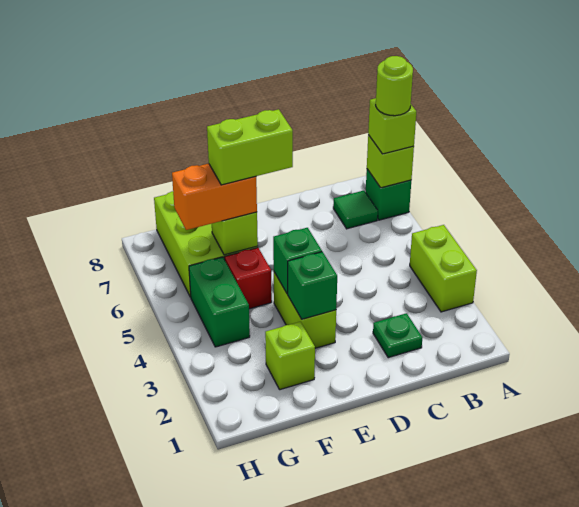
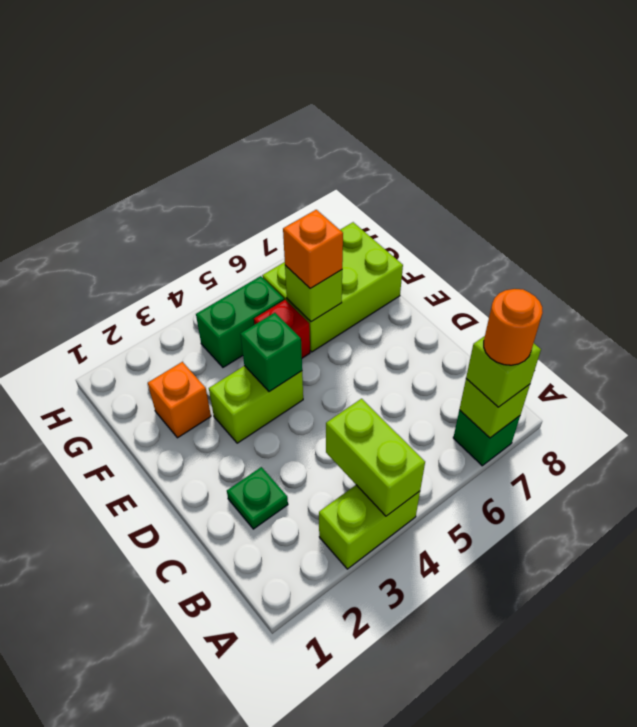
lime round brick A7 level 4 -> orange round brick A7 level 4
green tile B7 level 1 -> none
green brick E3 level 2 -> none
lime brick E6:F6 level 4 -> lime brick A4:B4 level 2
lime brick F2 level 1 -> orange brick F2 level 1
orange brick F6:G6 level 3 -> orange brick F6 level 3

